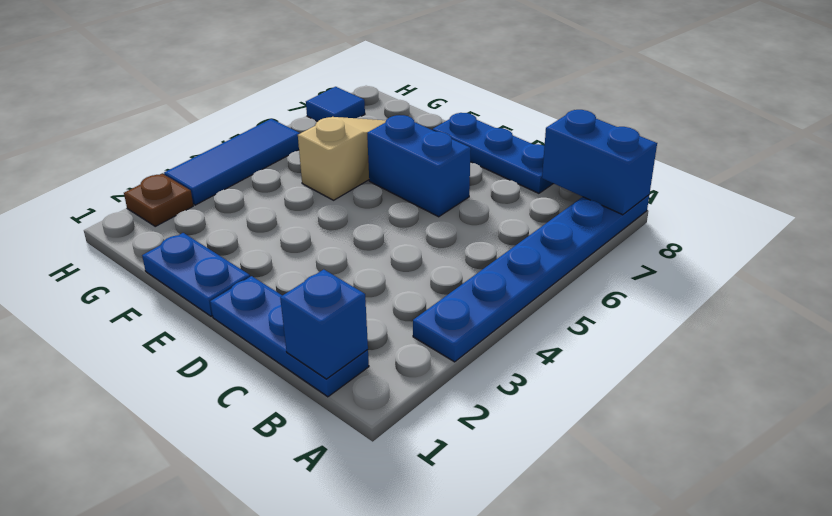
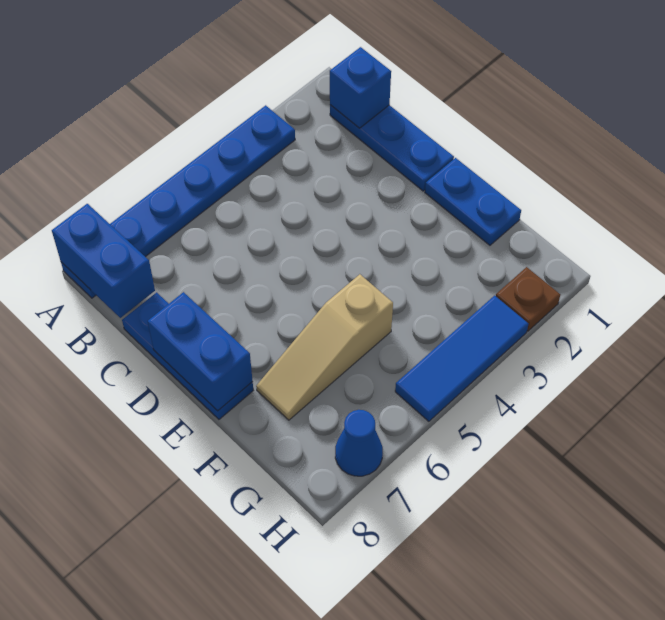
blue brick D6:E6 level 1 -> blue brick D8:E8 level 2
blue tile H7 level 1 -> blue cone H7 level 1

